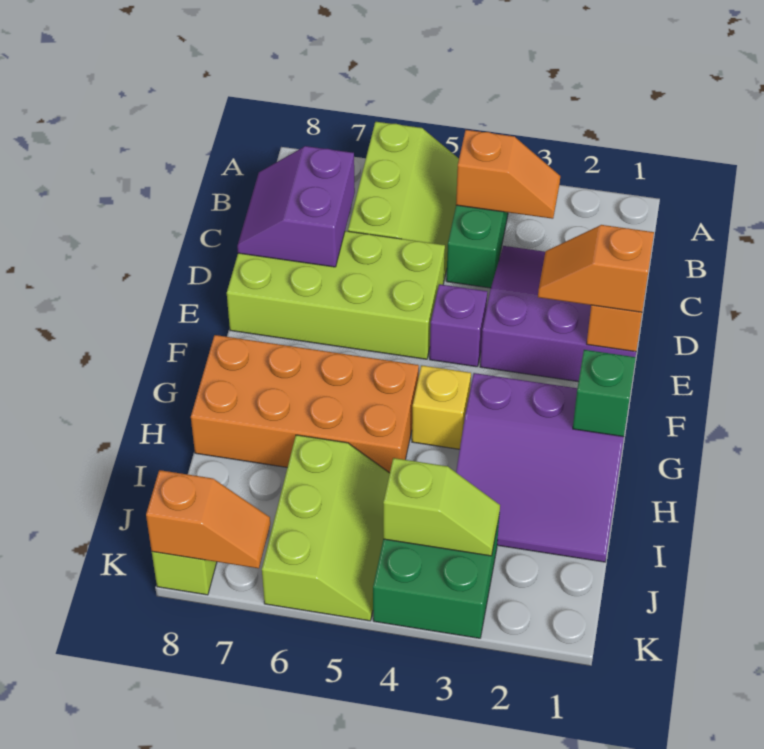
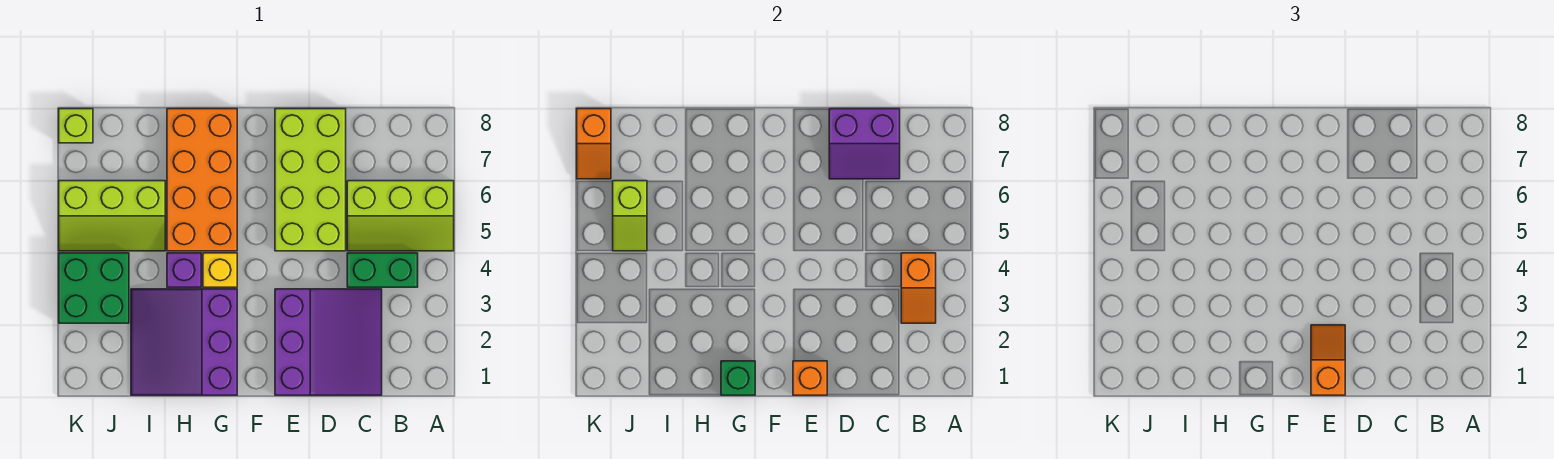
purple slope C7:D8 level 2 top 7 -> purple slope C7:D8 level 2 top 8
purple brick E4 level 1 -> purple brick H4 level 1
lime slope J3:J4 level 2 top 4 -> lime slope J5:J6 level 2 top 6

